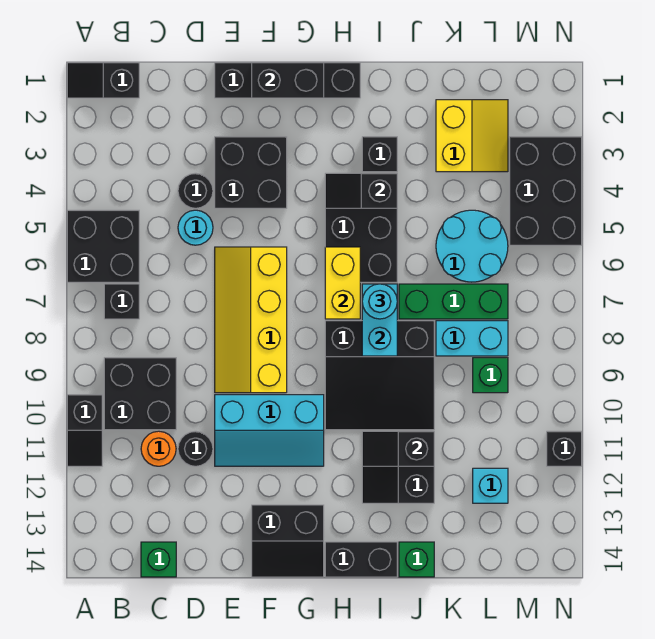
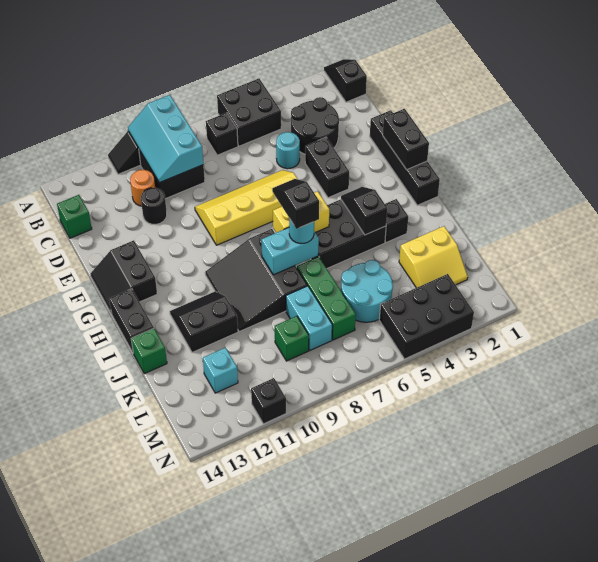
black round brick D4 level 1 -> black round brick C3:D4 level 1
black brick E3:F4 level 1 -> black brick E4:F4 level 1
cyan slope E10:G11 level 1 top 10 -> cyan slope A9:C10 level 2 top 9
black slope I11:J11 level 2 top J -> black slope H7:I7 level 4 top I

